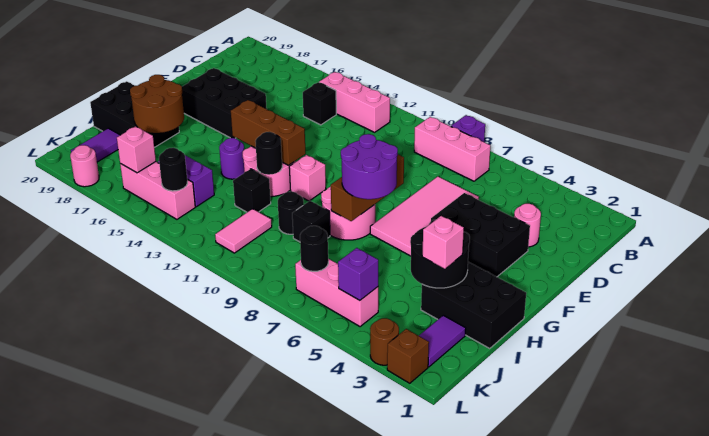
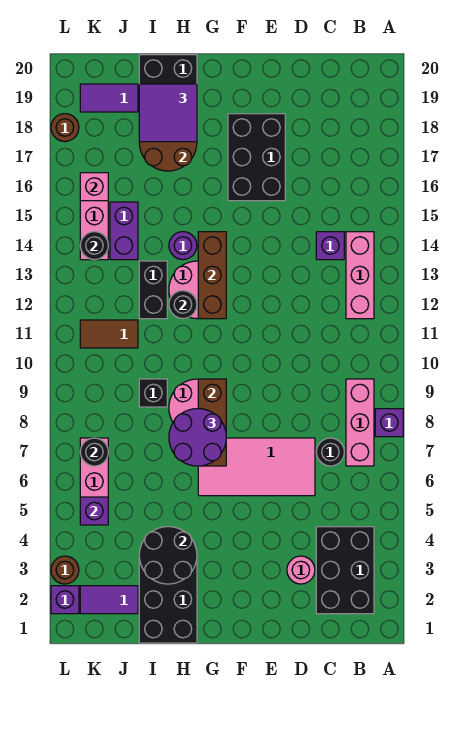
black brick C14 level 1 -> purple brick C14 level 1
black brick E3:F5 level 1 -> black brick B2:C4 level 1
brown brick F8:H8 level 2 -> brown brick G7:G9 level 2
pink brick G11 level 1 -> none
none -> purple tile H18:I19 level 3
pink brick I3 level 3 -> none
black round brick I10 level 1 -> black round brick C7 level 1
black brick I12 level 1 -> black brick I12:I13 level 1
pink tile J11:K11 level 1 -> brown tile J11:K11 level 1
brown brick L2 level 1 -> purple brick L2 level 1
pink round brick L18 level 1 -> brown round brick L18 level 1

